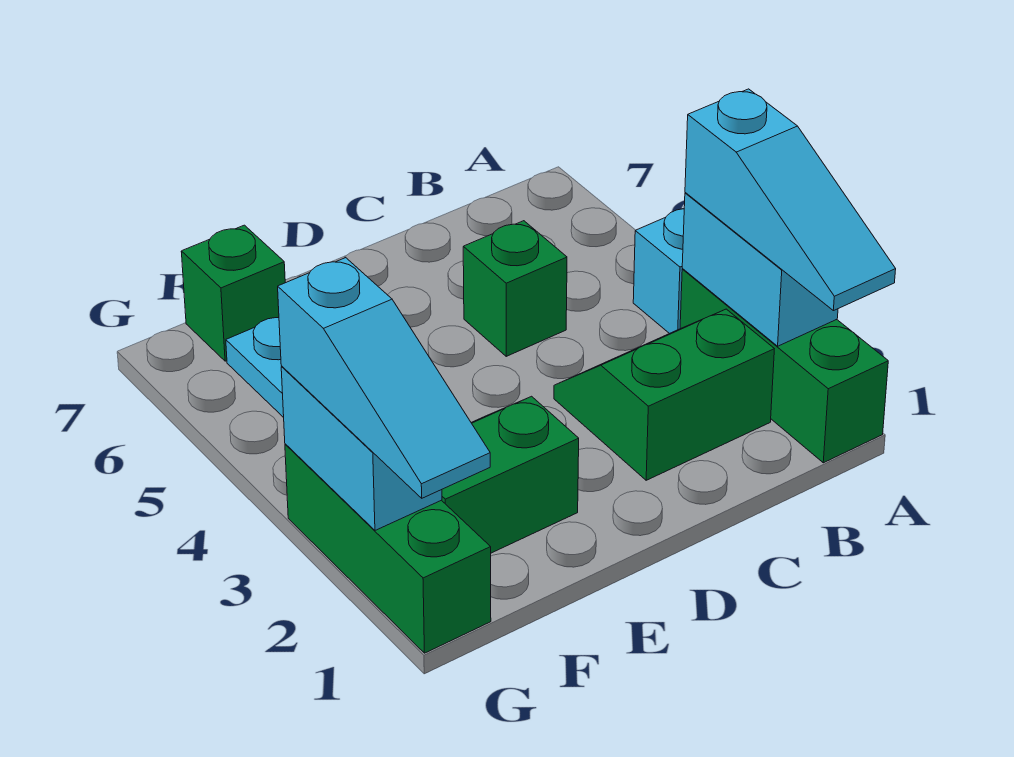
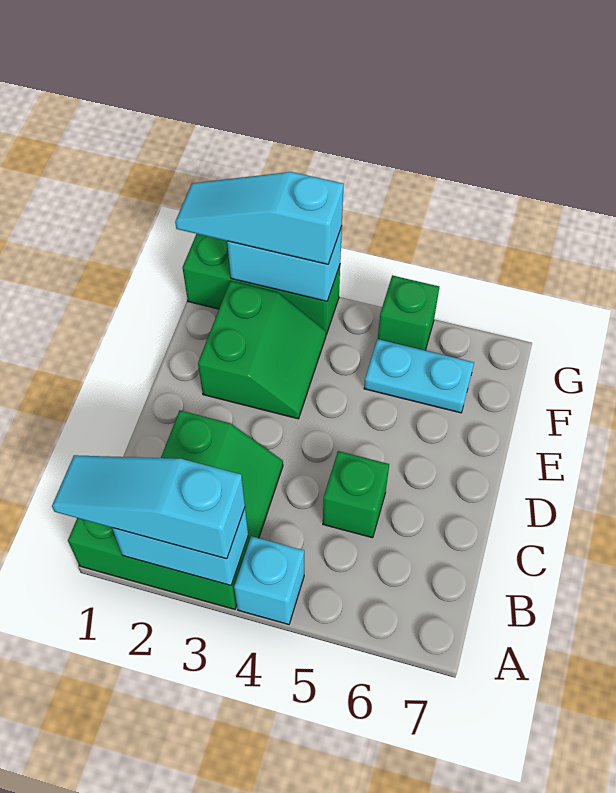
green brick F7 level 1 -> green brick G5 level 1

